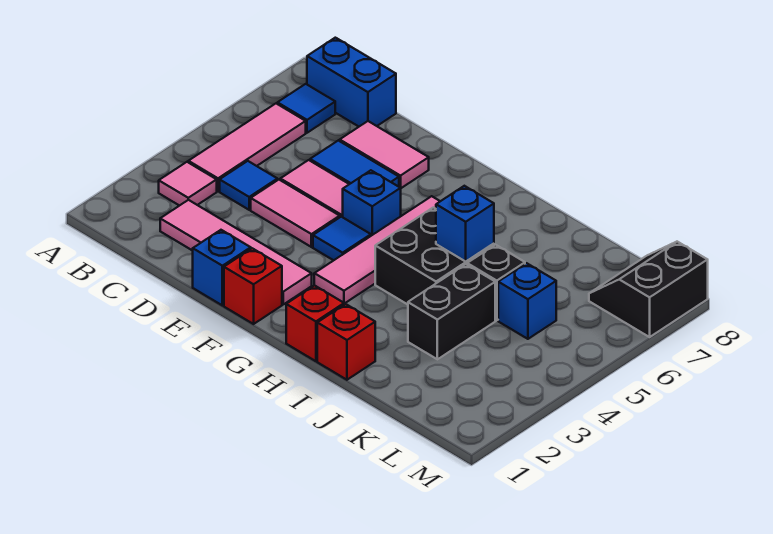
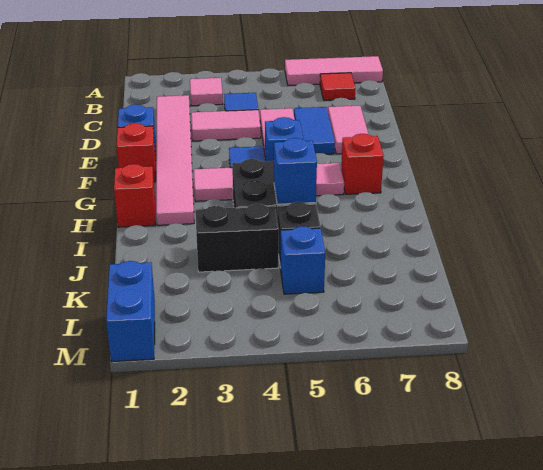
pink tile B4:B6 level 1 -> pink tile A6:A8 level 1
blue tile B7 level 1 -> red tile B7 level 1
blue brick B8:C8 level 1 -> blue brick L1:M1 level 1
pink tile C2:F2 level 1 -> pink tile C2:H2 level 1
pink tile D4:E4 level 1 -> pink tile D3:D4 level 1
red brick I1 level 1 -> red brick G7 level 1
black slope L7:M8 level 1 top M -> none

